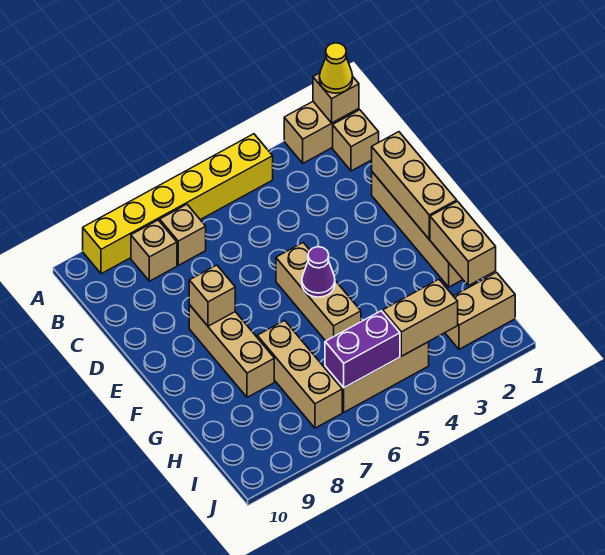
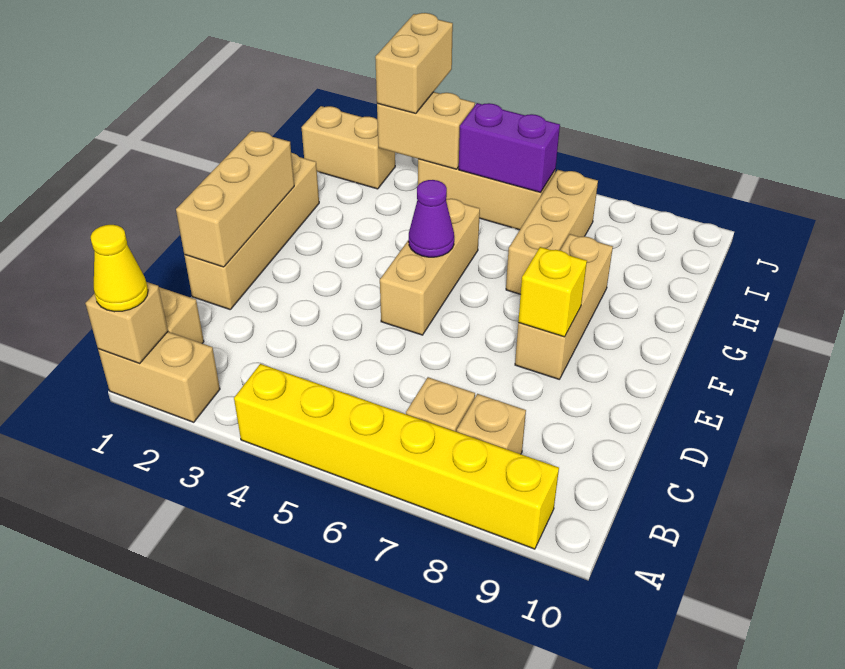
tan brick E8 level 2 -> yellow brick E8 level 2
tan brick G1:H1 level 2 -> tan brick I3:J3 level 3

